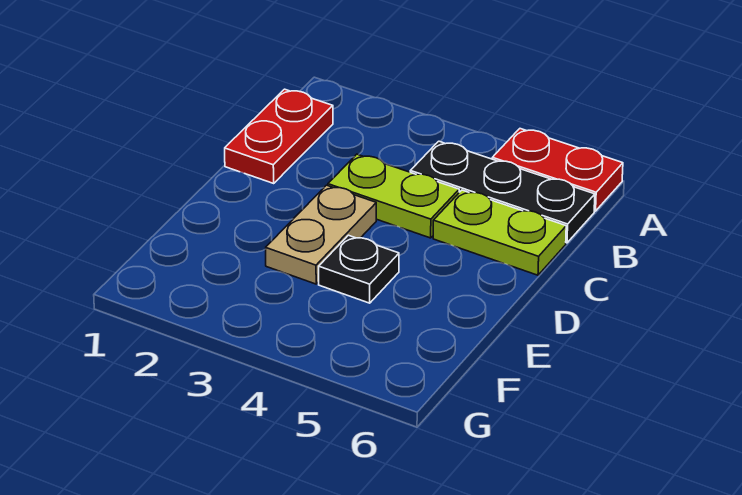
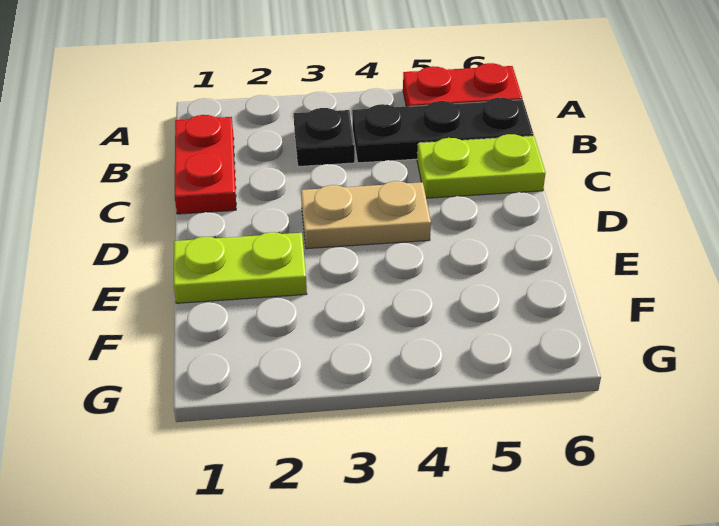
lime plate C3:C4 level 1 -> lime plate E1:E2 level 1
tan plate D3:E3 level 1 -> tan plate D3:D4 level 1
black plate E4 level 1 -> black plate B3 level 1

